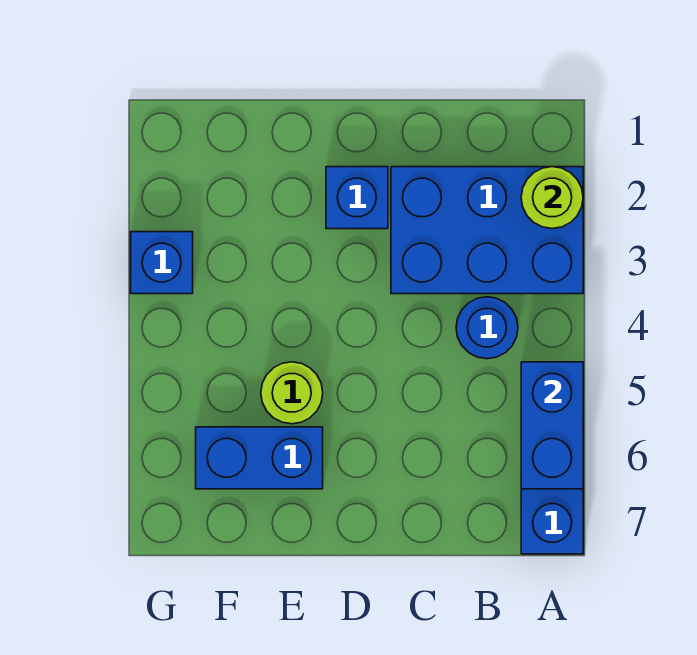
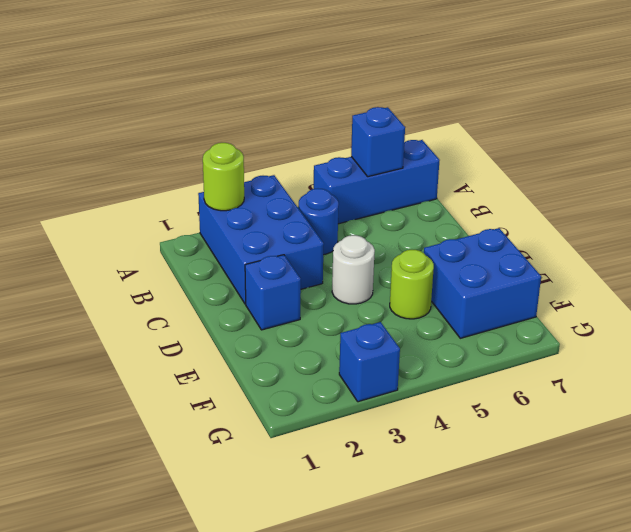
blue brick A5:A6 level 2 -> blue brick A6 level 2
none -> white round brick D4 level 1
blue brick E6:F6 level 1 -> blue brick E6:F7 level 1

